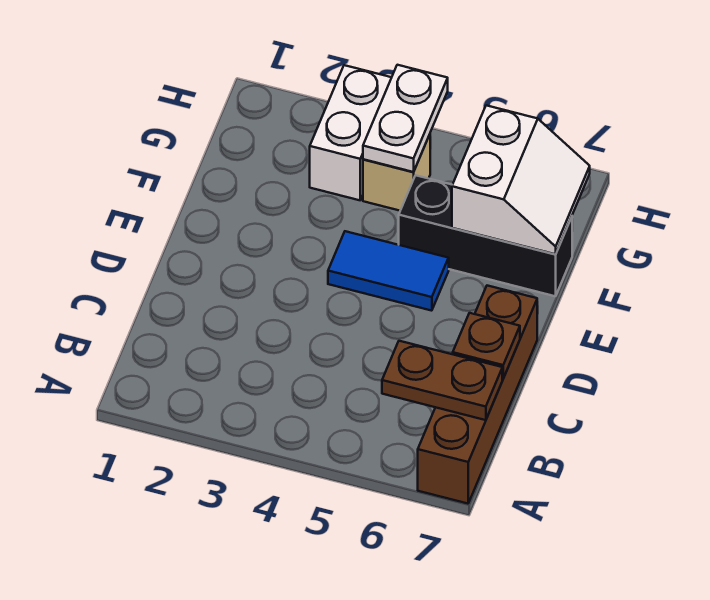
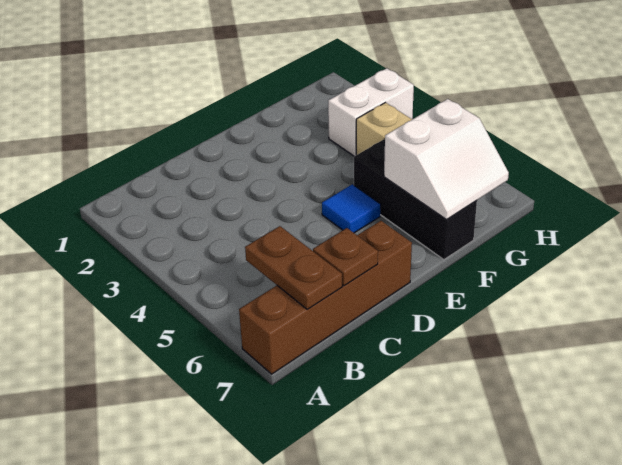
blue tile E4:E5 level 1 -> blue tile E5 level 1
white plate G4:H4 level 2 -> none

